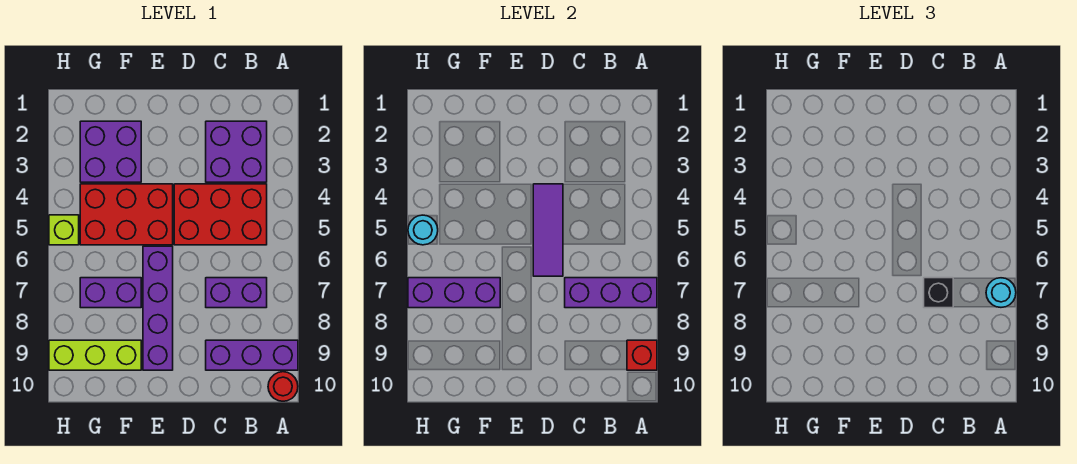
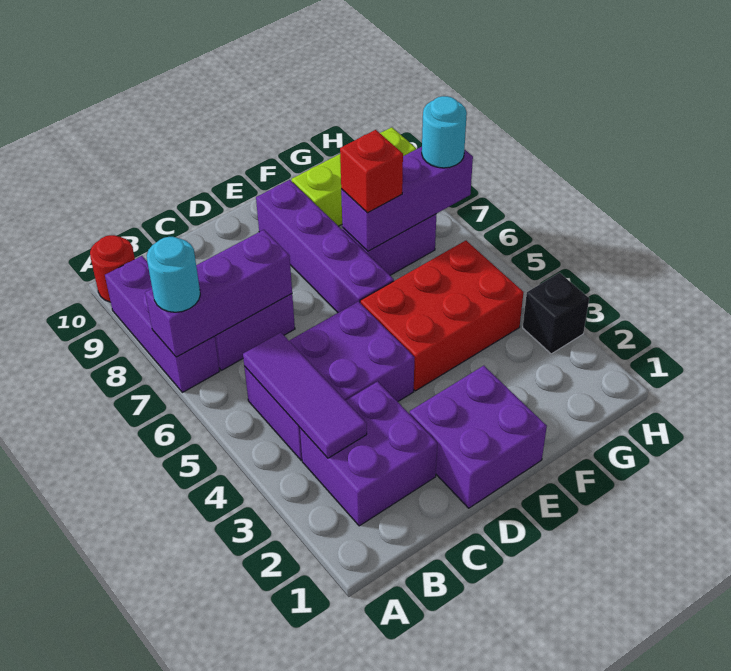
purple brick A9:C9 level 1 -> purple brick A7:A9 level 1
red brick A9 level 2 -> red brick F7 level 3
red brick B4:D5 level 1 -> purple brick B4:D5 level 1
black brick C7 level 3 -> black brick H3 level 1
purple tile D4:D6 level 2 -> purple tile B3:B5 level 2
purple brick F2:G3 level 1 -> purple brick D1:E2 level 1
lime brick H5 level 1 -> none
cyan round brick H5 level 2 -> cyan round brick H7 level 3

